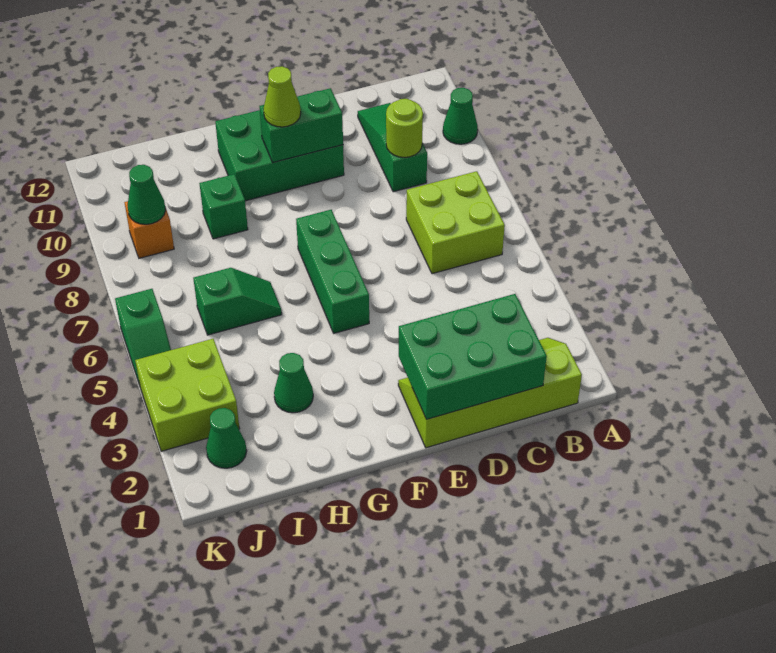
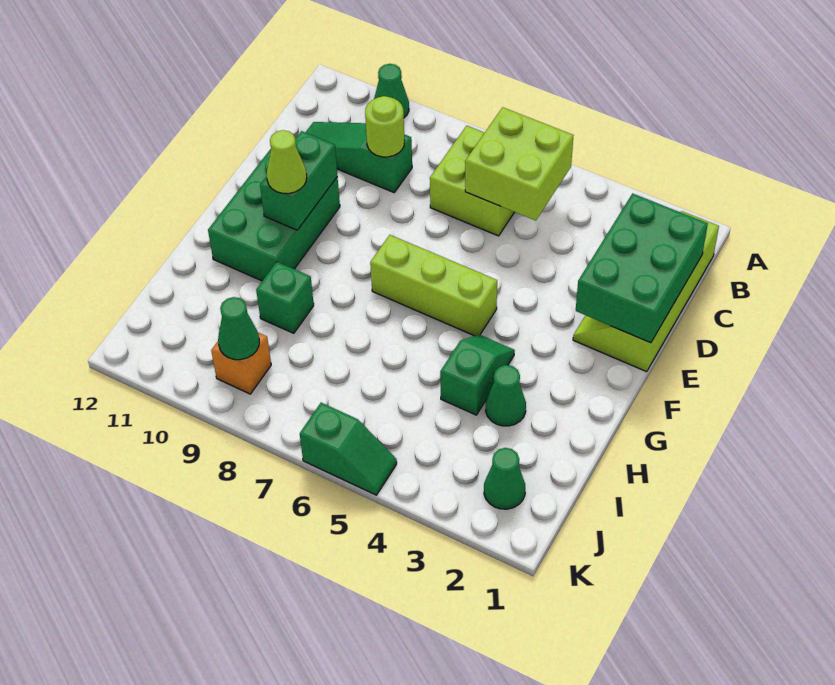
green brick F5:F7 level 1 -> lime brick F5:F7 level 1
green slope H6:I6 level 1 top I -> green slope G4:H4 level 1 top H
lime brick J3:K4 level 1 -> lime brick B5:C6 level 2

